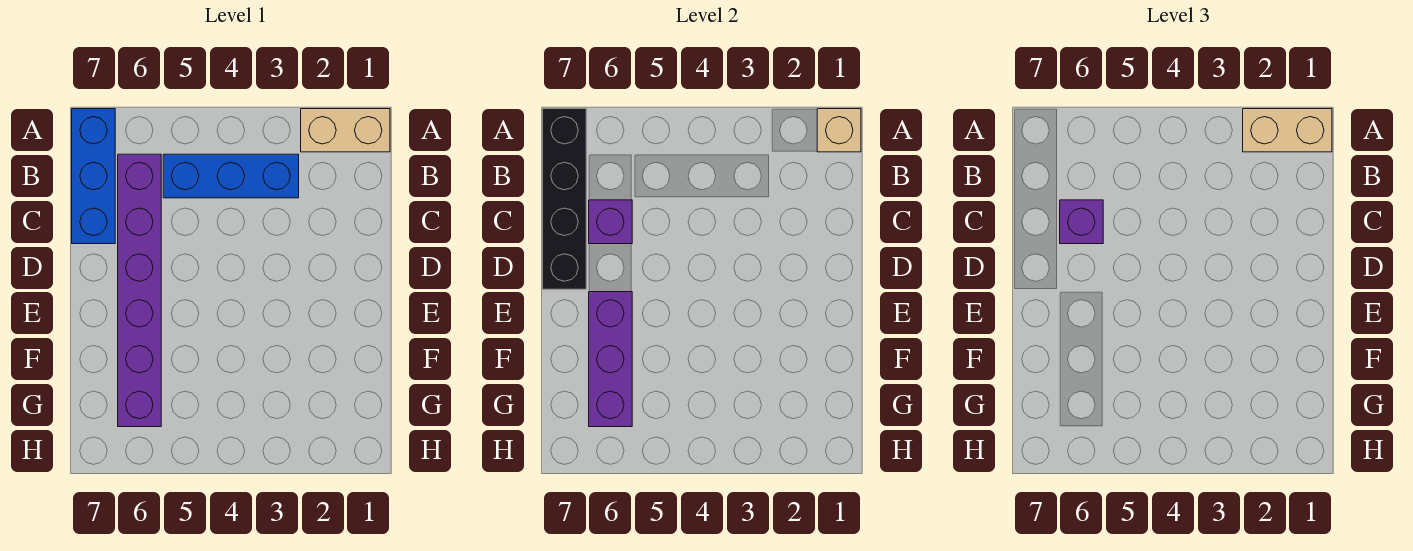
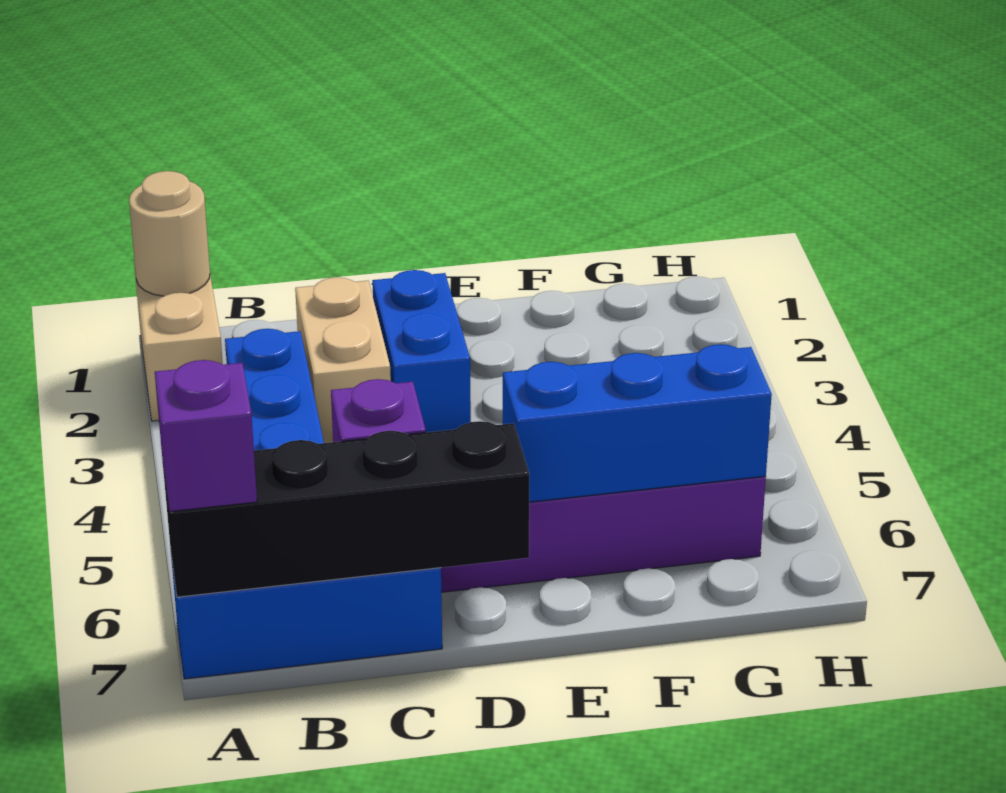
tan brick A1 level 2 -> tan round brick A1 level 2
tan brick A1:A2 level 3 -> tan brick C2:C3 level 1
purple brick C6 level 3 -> purple brick A7 level 3
none -> blue brick D2:D3 level 1
purple brick E6:G6 level 2 -> blue brick E6:G6 level 2

